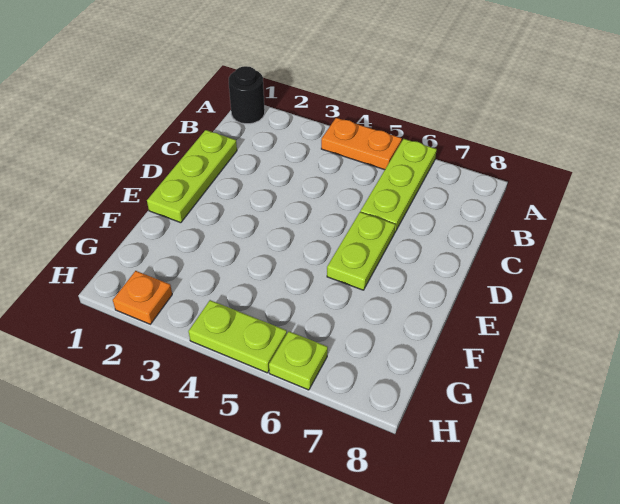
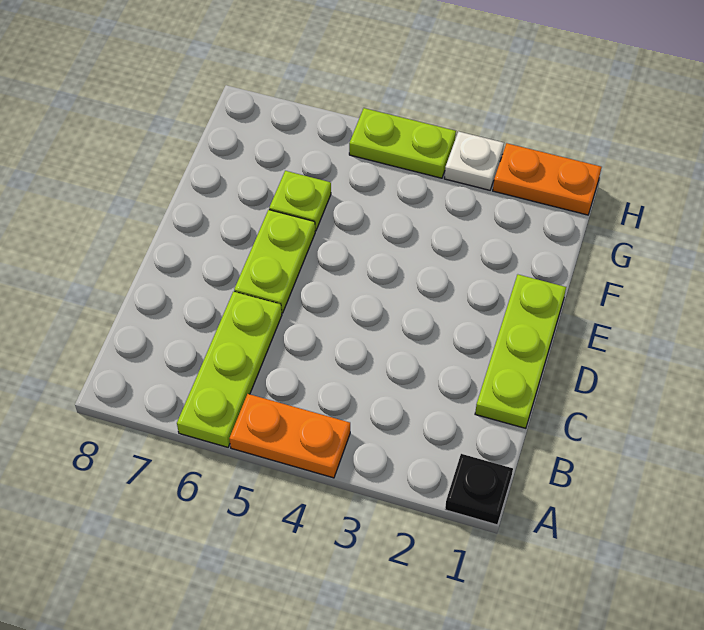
black round brick A1 level 1 -> black plate A1 level 1
orange plate H2 level 1 -> orange plate H1:H2 level 1
none -> white plate H3 level 1
lime plate H6 level 1 -> lime plate F6 level 1

